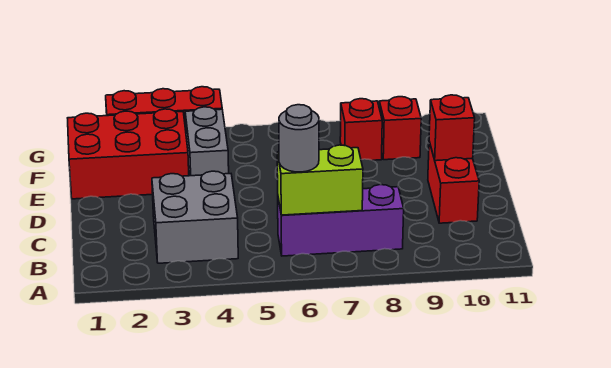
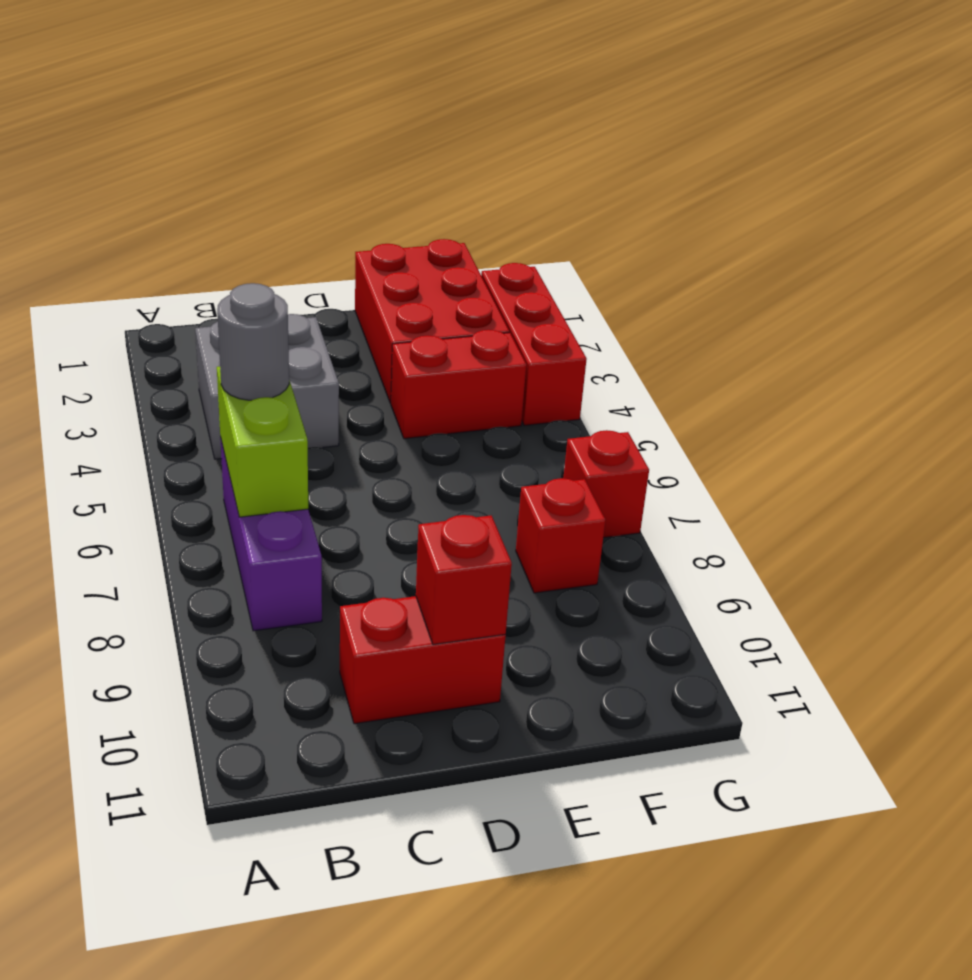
grey brick E4:F4 level 1 -> red brick E4:F4 level 1
red brick F9 level 1 -> red brick G7 level 1

